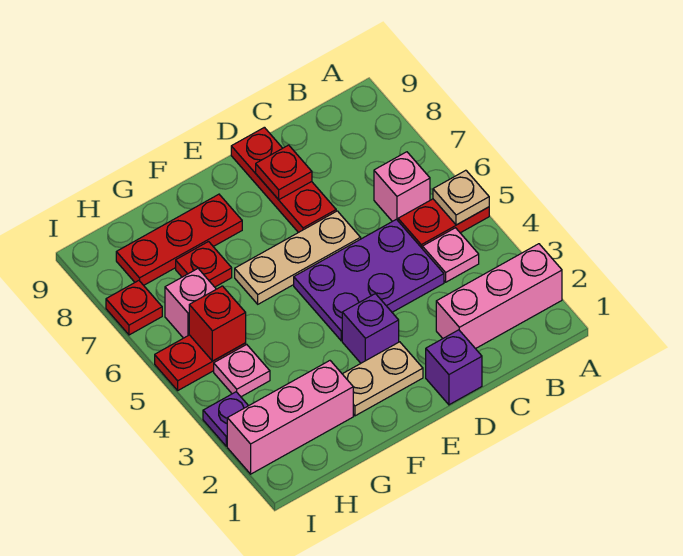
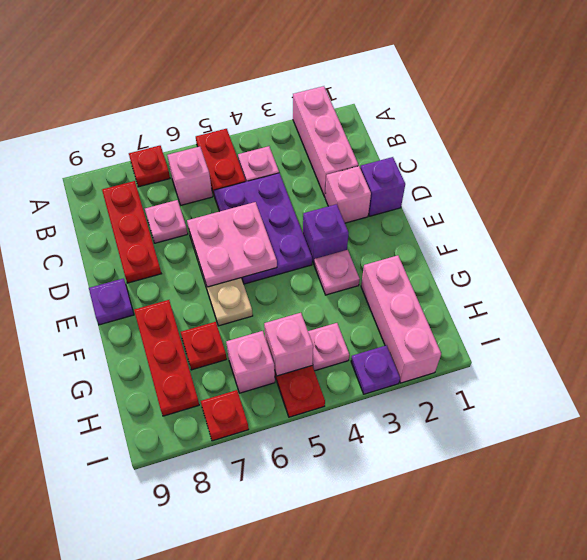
tan plate A5 level 2 -> none
none -> pink plate C7 level 1
none -> pink brick D2 level 1
none -> pink plate D5:E6 level 2
red plate D7:D9 level 1 -> red plate B8:D8 level 1
red plate D8 level 2 -> red plate A7 level 1
tan plate E2:F2 level 1 -> none
none -> purple plate E9 level 1
none -> pink plate F3 level 1
red brick H5 level 2 -> pink brick H5 level 2

